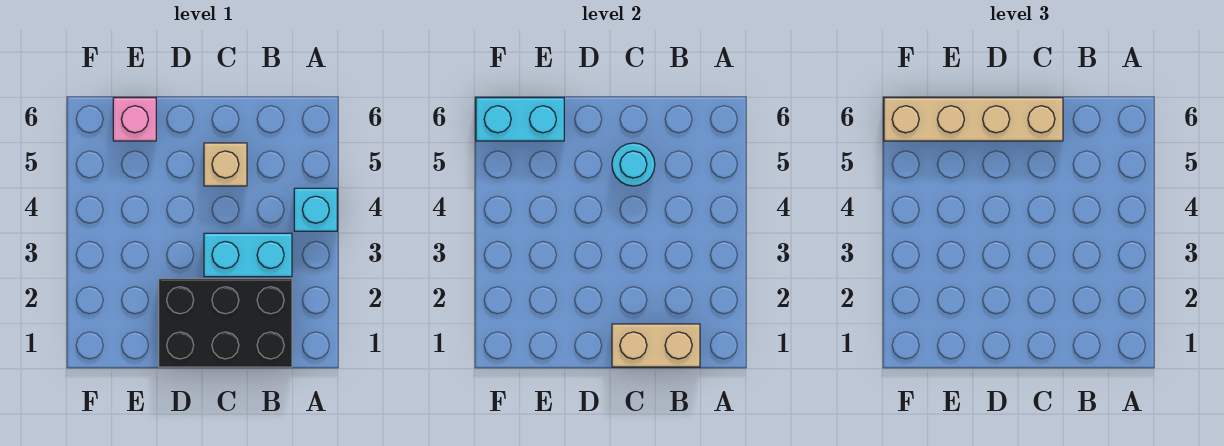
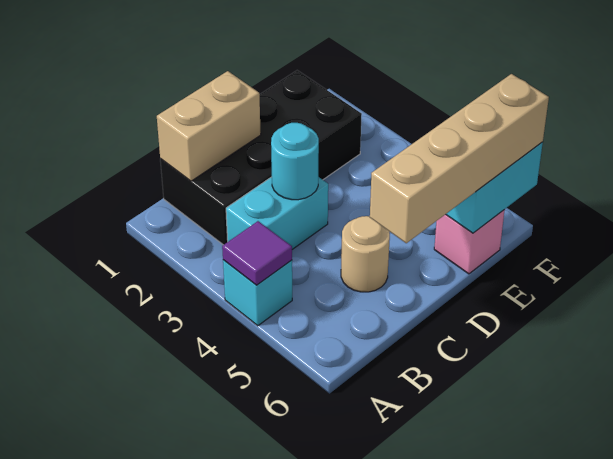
none -> purple tile A4 level 2
black brick B1:D2 level 1 -> black brick B1:E2 level 1
tan brick C5 level 1 -> tan round brick C5 level 1
cyan round brick C5 level 2 -> cyan round brick C3 level 2

